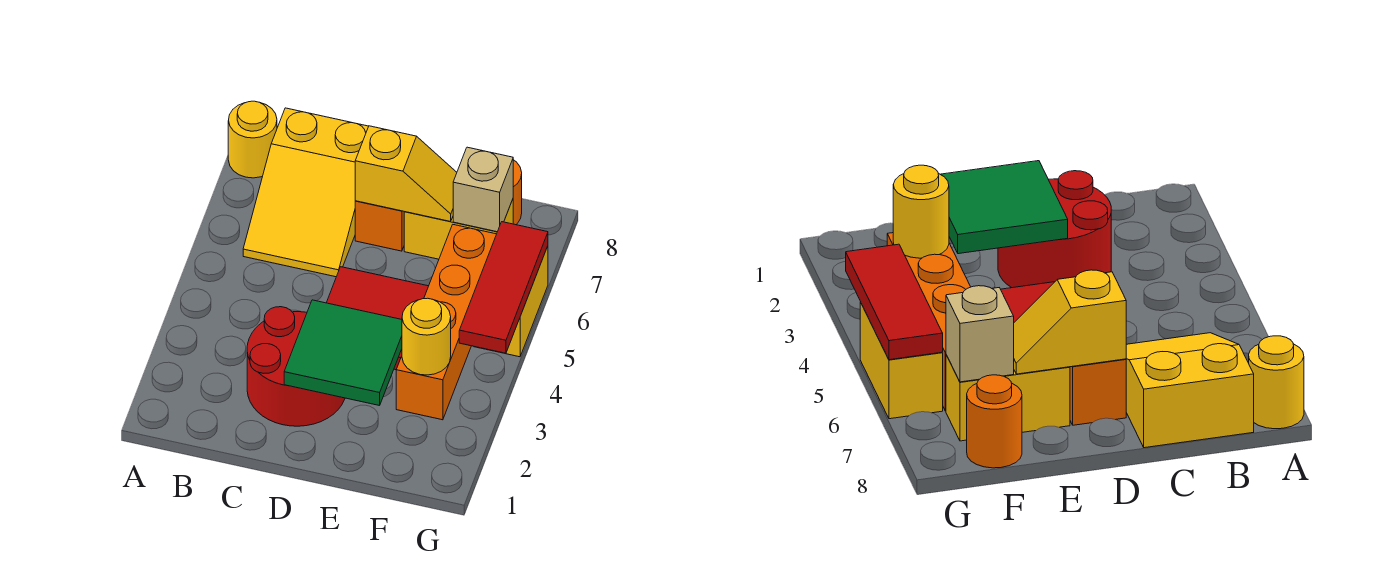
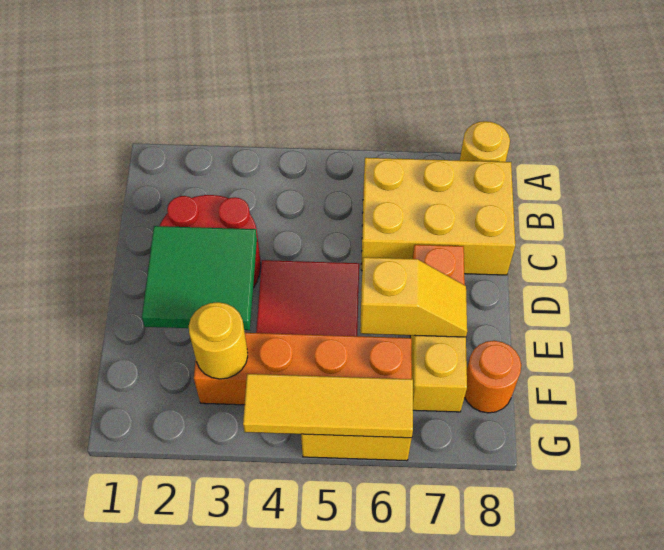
yellow slope B6:C8 level 1 top 8 -> yellow brick B6:C8 level 1
yellow slope D7:E7 level 2 top D -> yellow slope E6:E7 level 2 top 6
tan brick F7 level 2 -> none
red tile G4:G6 level 2 -> yellow tile G4:G6 level 2

